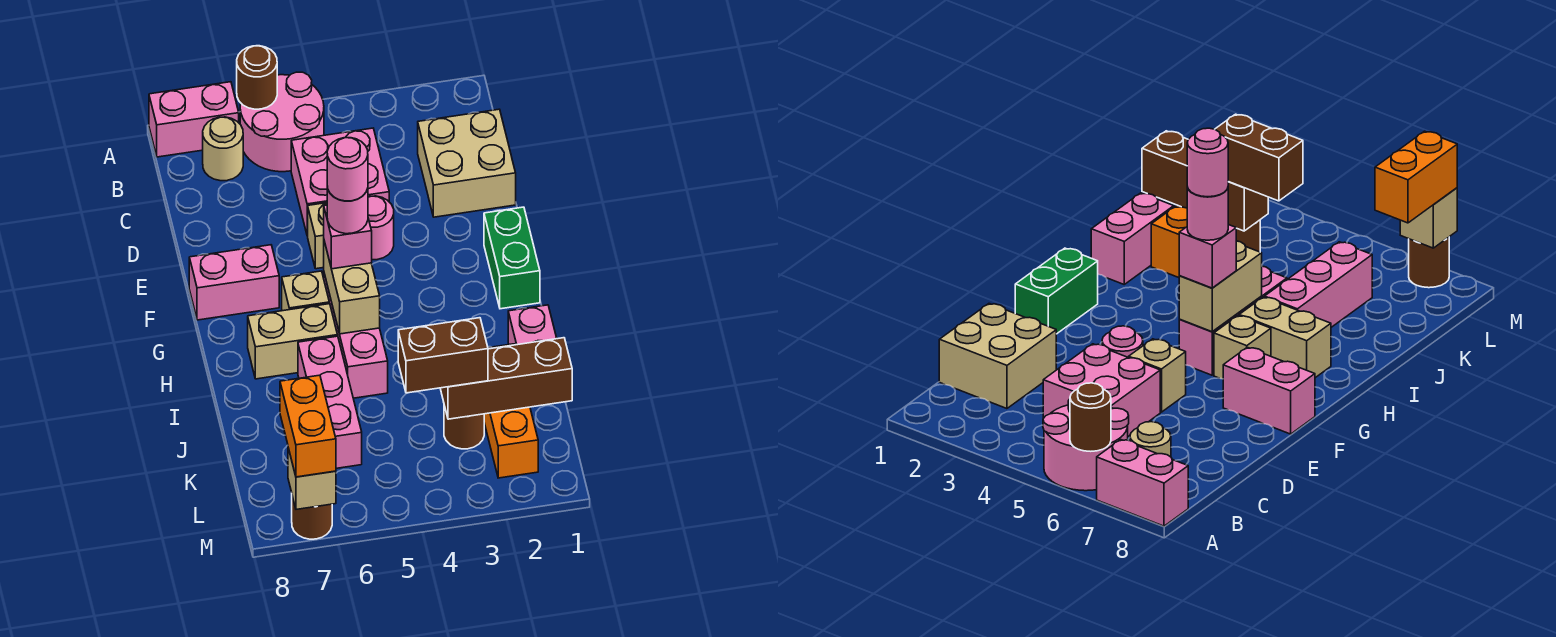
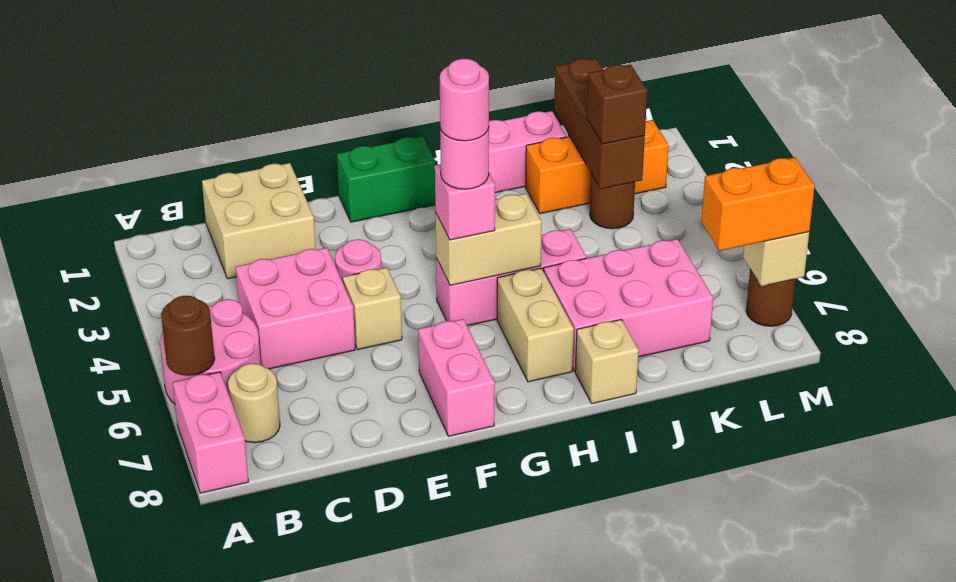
tan brick G6 level 1 -> tan brick I8 level 1
pink brick I6:K6 level 1 -> pink brick I6:K7 level 1
brown brick K3:K4 level 3 -> brown brick K3 level 3

